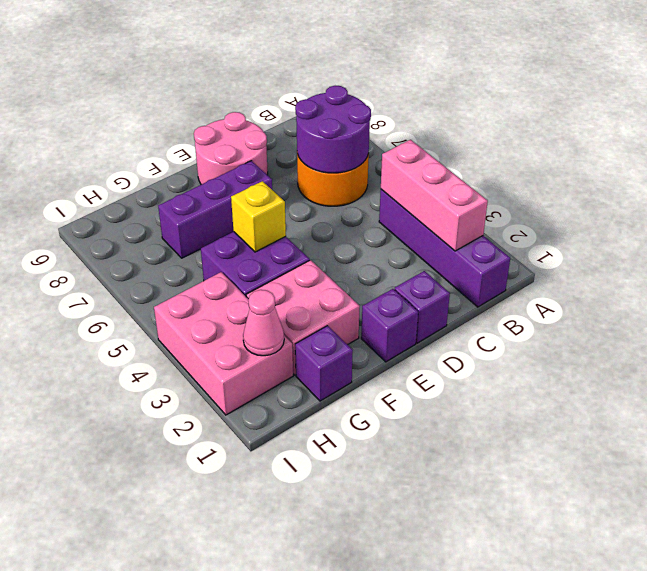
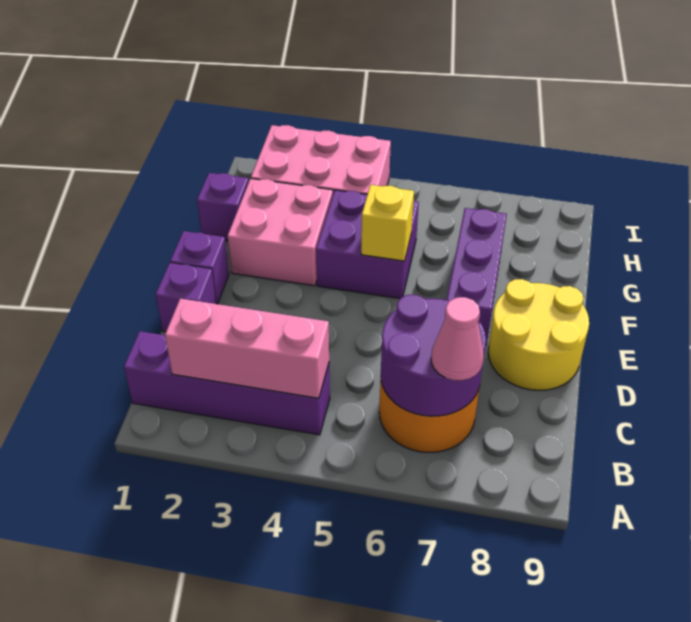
pink round brick D8:E9 level 1 -> yellow round brick D8:E9 level 1
pink cone H2 level 2 -> pink cone B7 level 3

